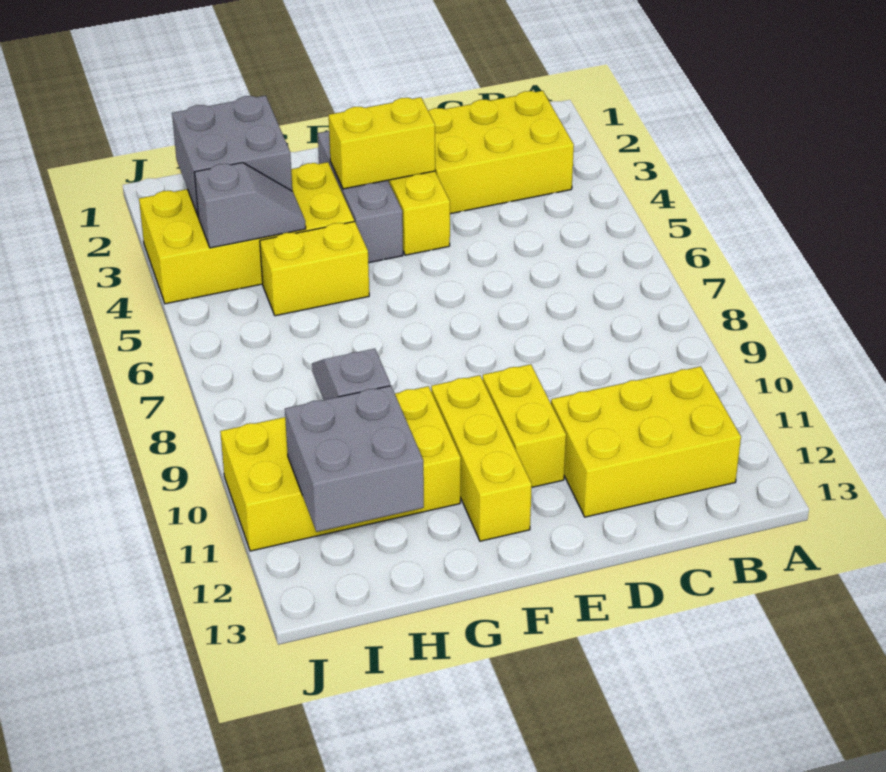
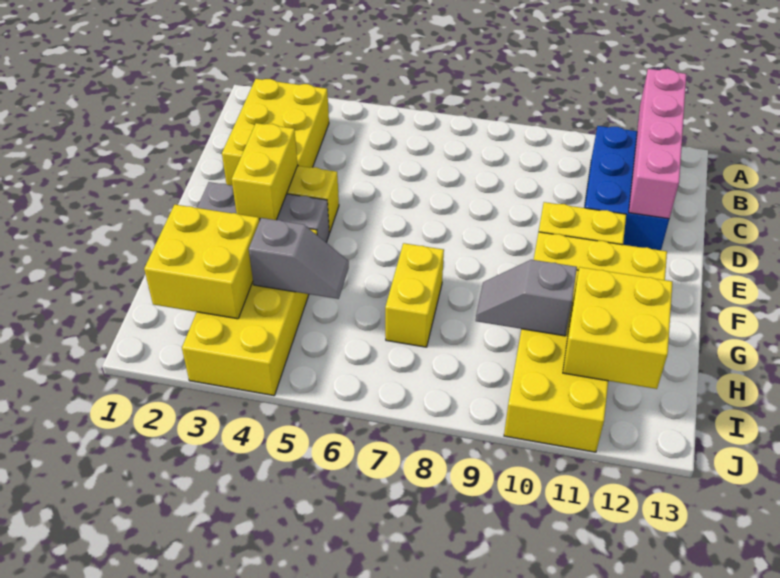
none -> pink brick A12:D12 level 2
yellow brick B11:D12 level 1 -> blue brick B11:D12 level 1
yellow brick G5:H5 level 1 -> yellow brick G7:H7 level 1
grey brick H2:I3 level 2 -> yellow brick H2:I3 level 2
grey slope H4:I4 level 2 top I -> grey slope H4:H5 level 2 top 4
grey brick H11:I12 level 2 -> yellow brick H11:I12 level 2

